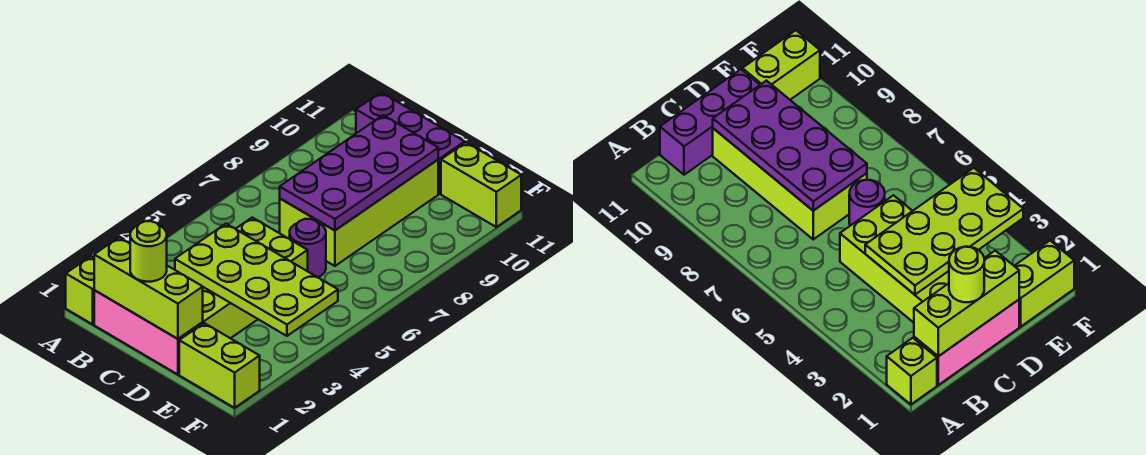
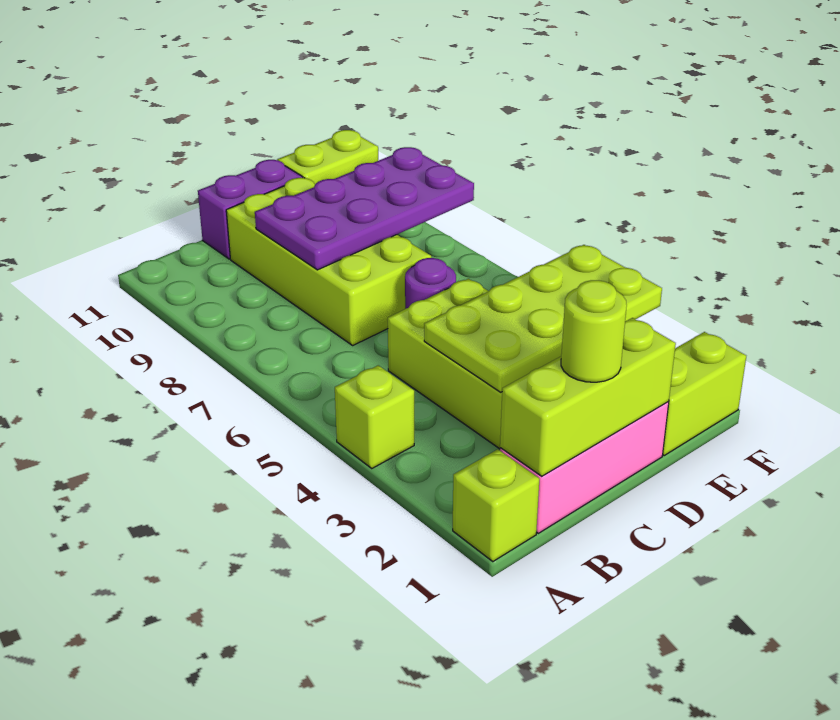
none -> lime brick A4 level 1
purple brick B11:D11 level 1 -> purple brick C11:D11 level 1
purple plate C7:D10 level 2 -> purple plate C8:F9 level 2

